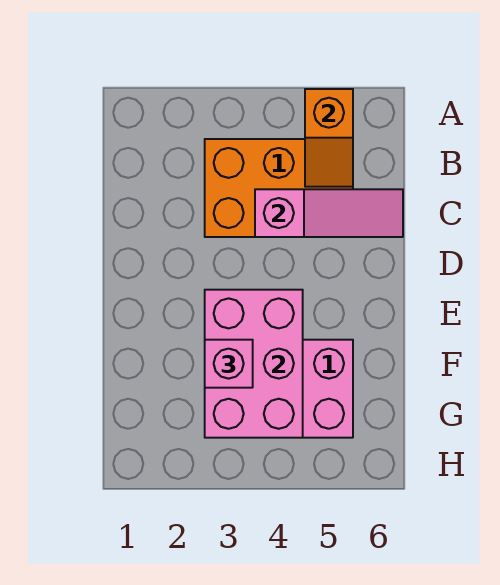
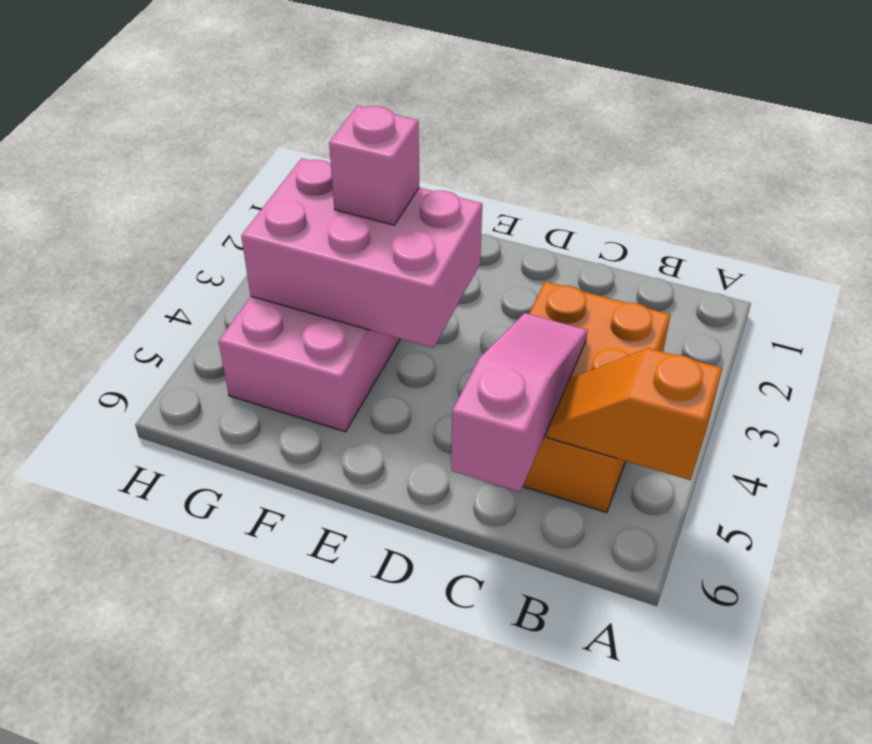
pink slope C4:C6 level 2 top 4 -> pink slope C4:C6 level 2 top 6

